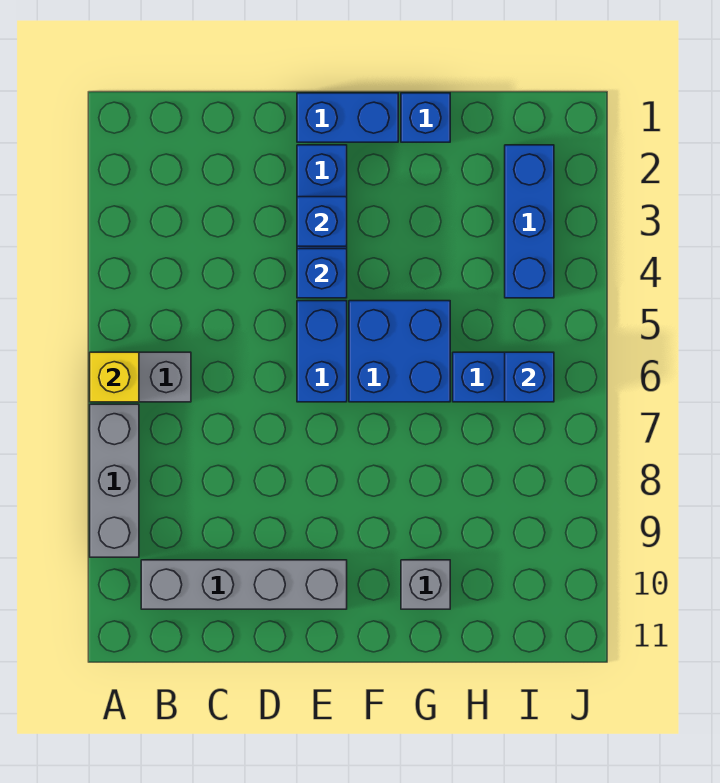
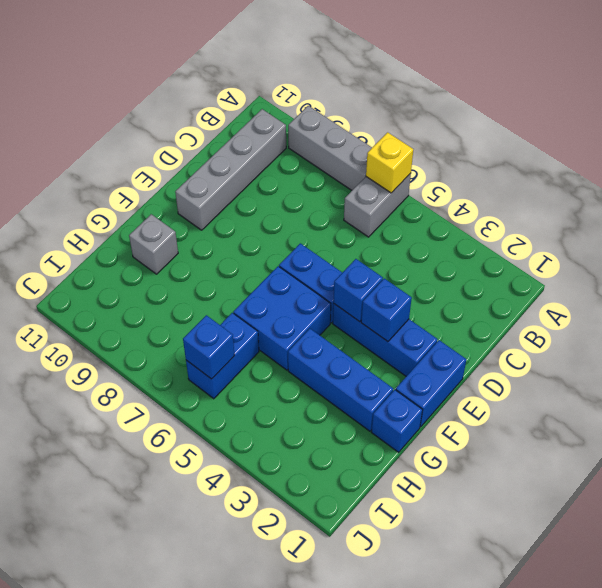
blue brick I2:I4 level 1 -> blue brick G2:G4 level 1

